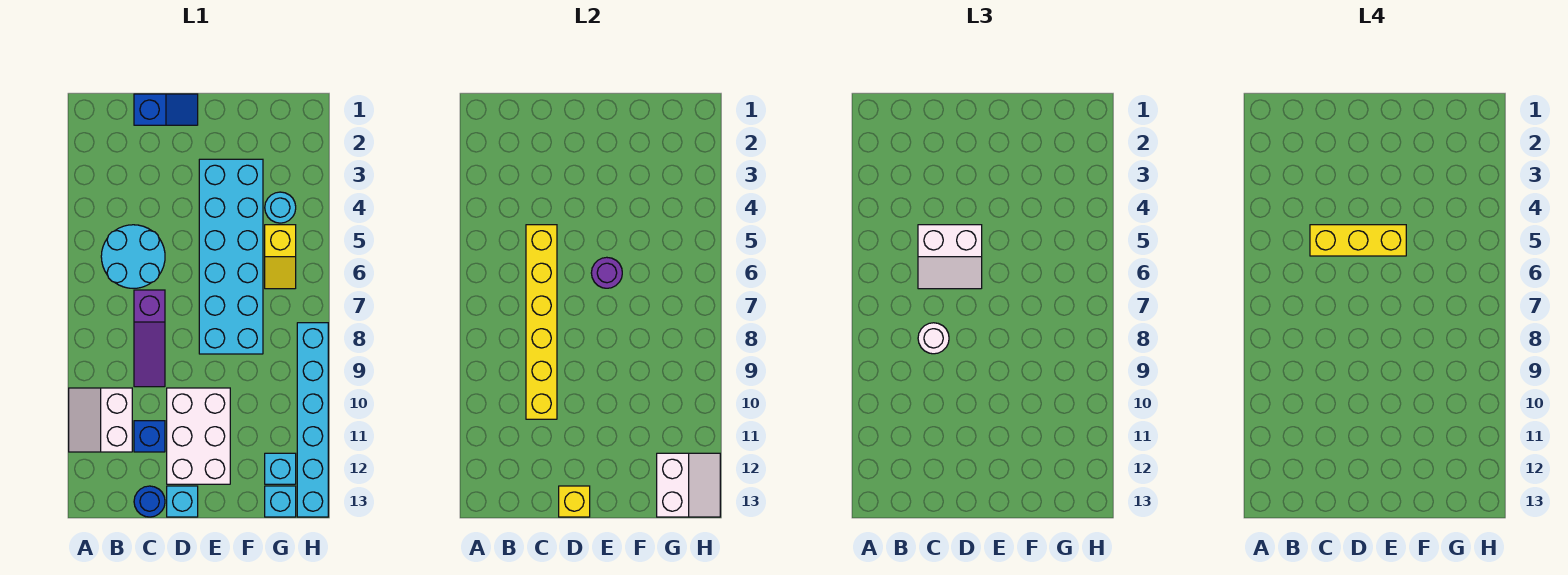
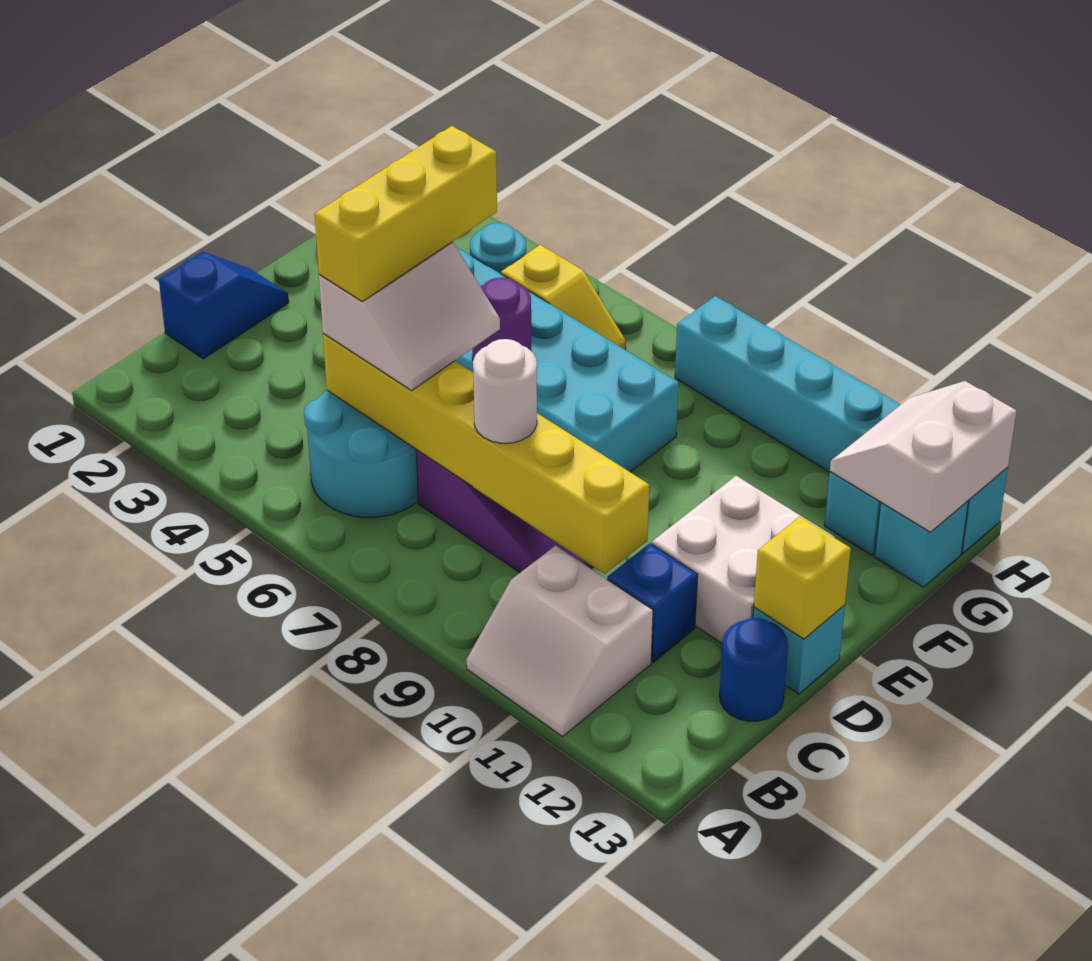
white brick D10:E12 level 1 -> white brick D11:E12 level 1
white slope G12:H13 level 2 top G -> white slope G12:H13 level 2 top 13

